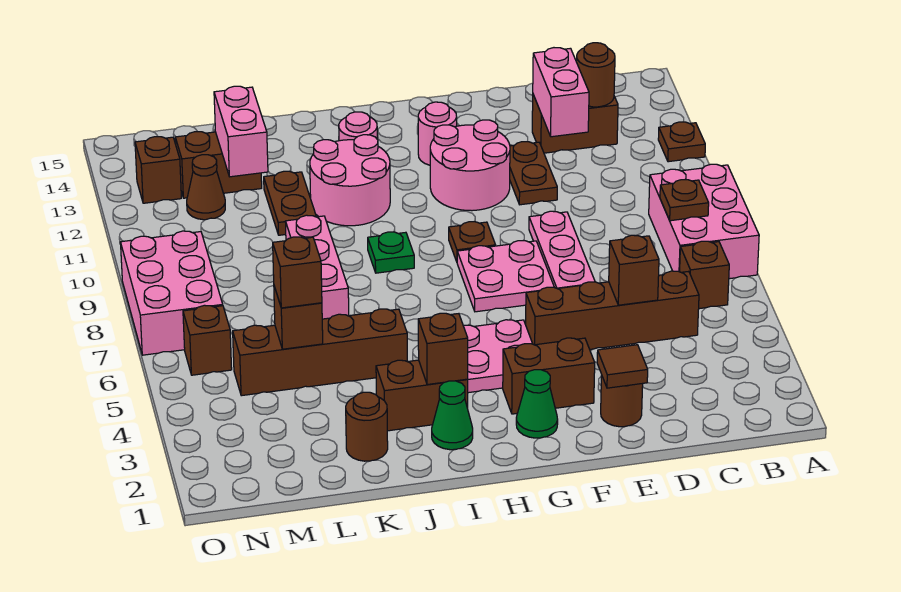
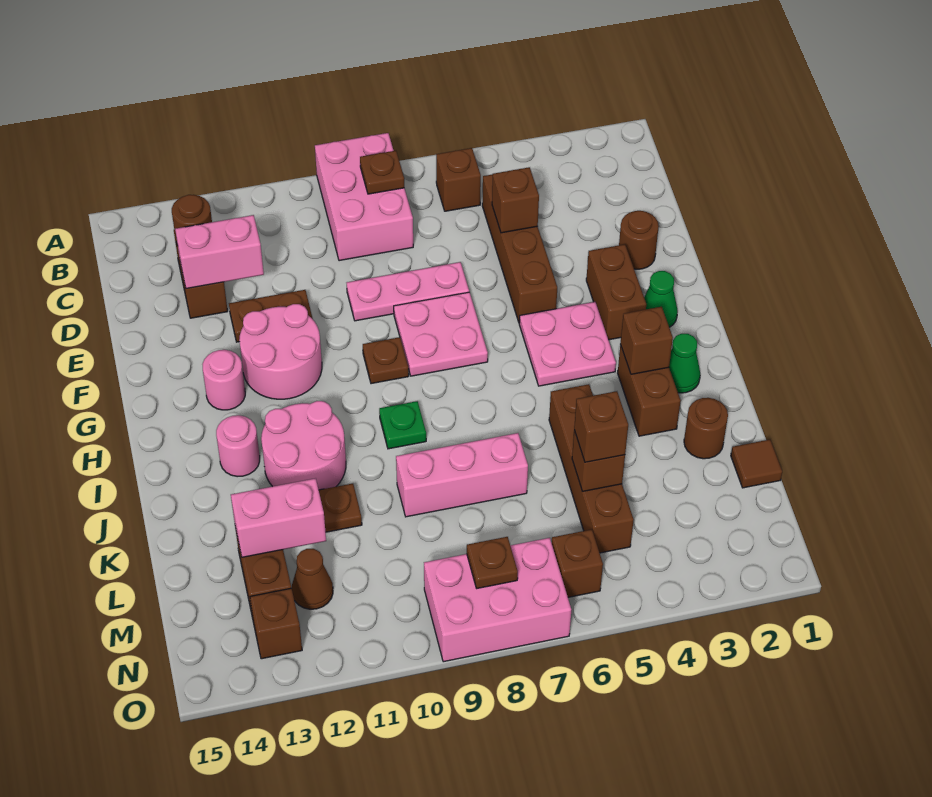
pink brick A7:B9 level 1 -> pink brick A8:C9 level 1
brown plate A12 level 1 -> brown plate N8 level 2
brown tile E2 level 2 -> brown tile L1 level 1

